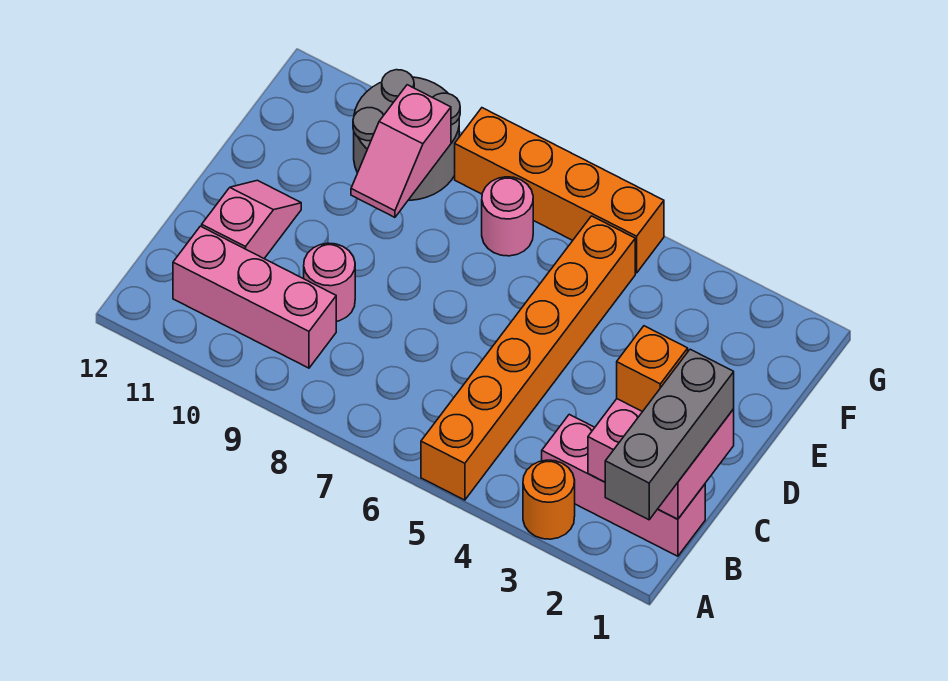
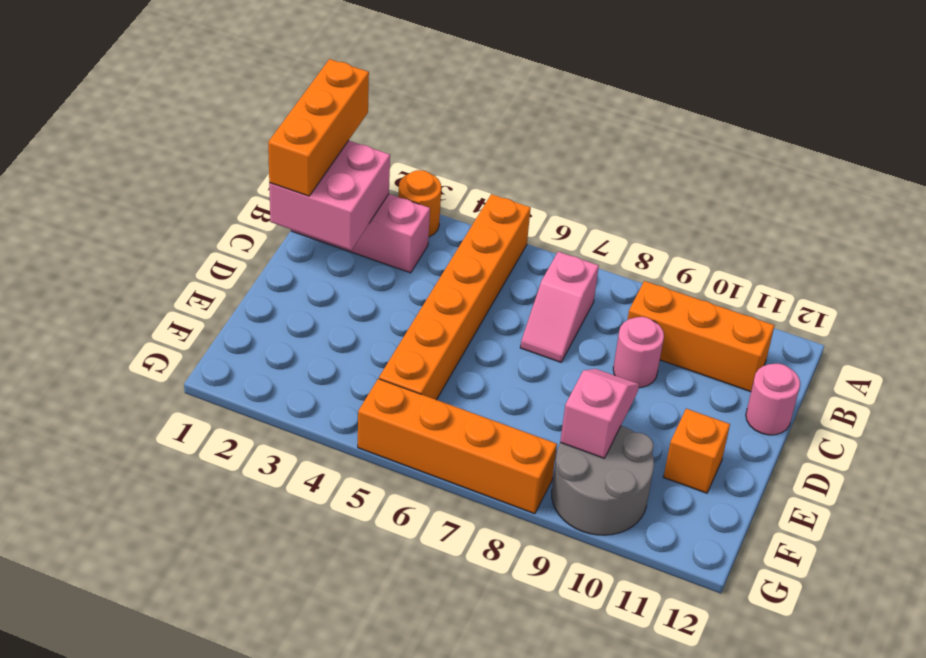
grey brick A1:C1 level 3 -> orange brick A1:C1 level 3
pink brick B9:B11 level 1 -> orange brick B9:B11 level 1
orange brick C2 level 3 -> orange brick E11 level 1
pink slope C11:D11 level 1 top C -> pink slope B7:C7 level 1 top B
pink round brick F7 level 1 -> pink round brick C12 level 1

